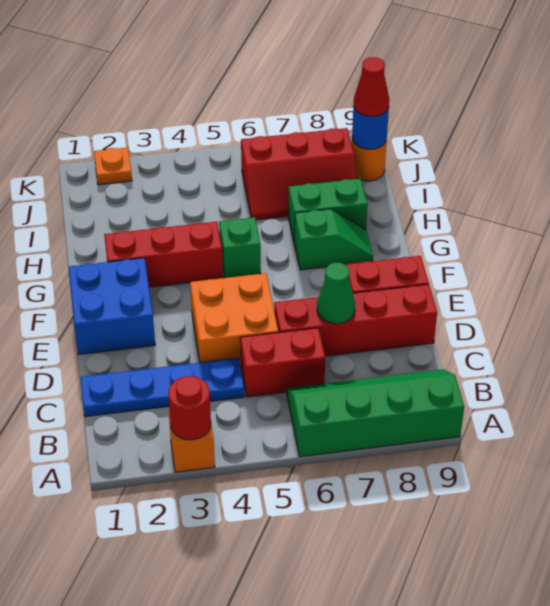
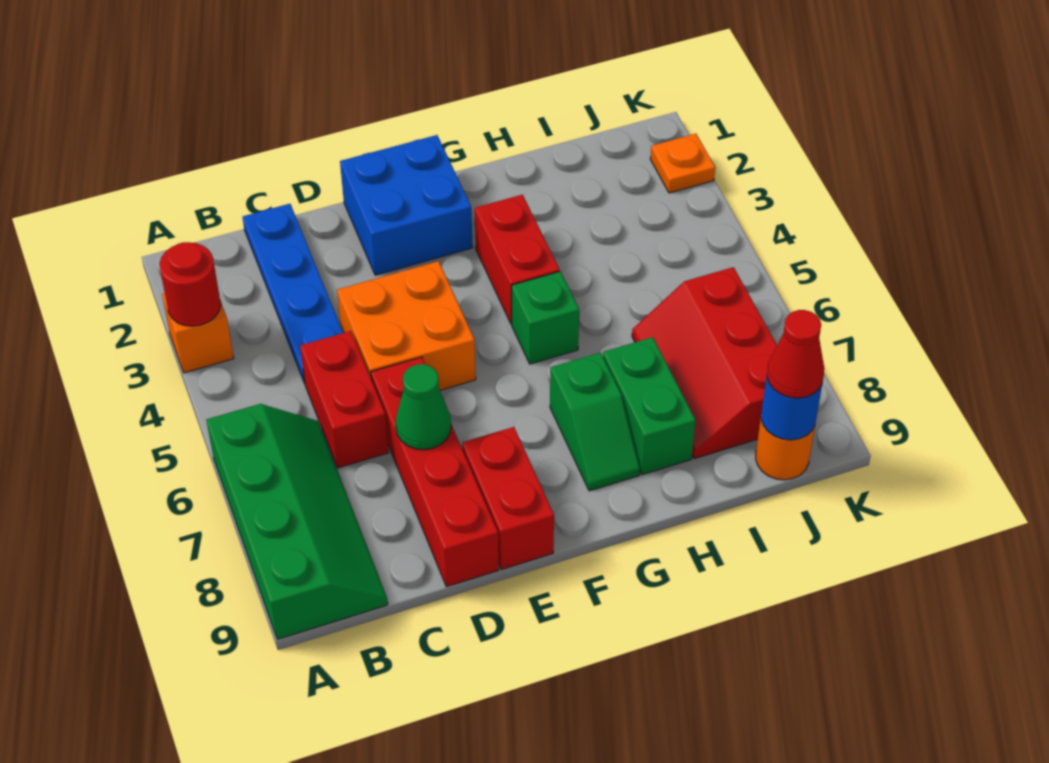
red brick G2:G4 level 1 -> red brick G3:G4 level 1

